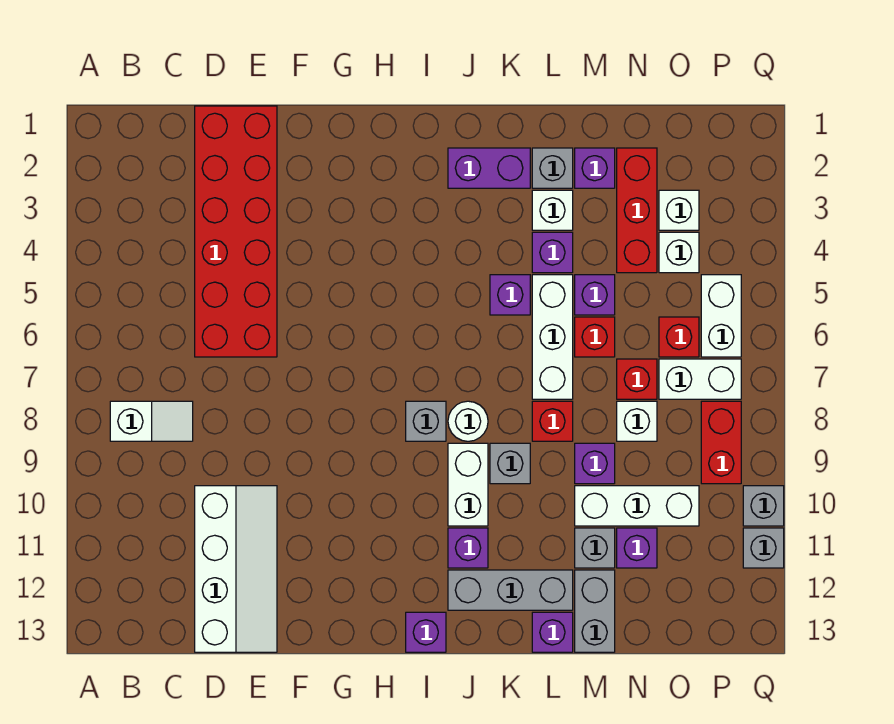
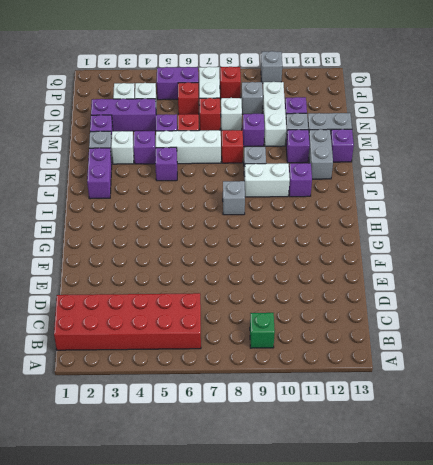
white slope B8:C8 level 1 top B -> none
none -> green brick B9 level 1
red brick D1:E6 level 1 -> red brick B1:C6 level 1
white slope D10:E13 level 1 top D -> none
purple brick I13 level 1 -> purple brick L11 level 1
white round brick J8 level 1 -> none
grey brick J12:L12 level 1 -> grey brick K12:L12 level 1
red brick N2:N4 level 1 -> purple brick N2:N4 level 1
white brick P5:P6 level 1 -> purple brick P5:P6 level 1
red brick P8:P9 level 1 -> red brick P8 level 1
grey brick Q11 level 1 -> grey brick O9 level 1

